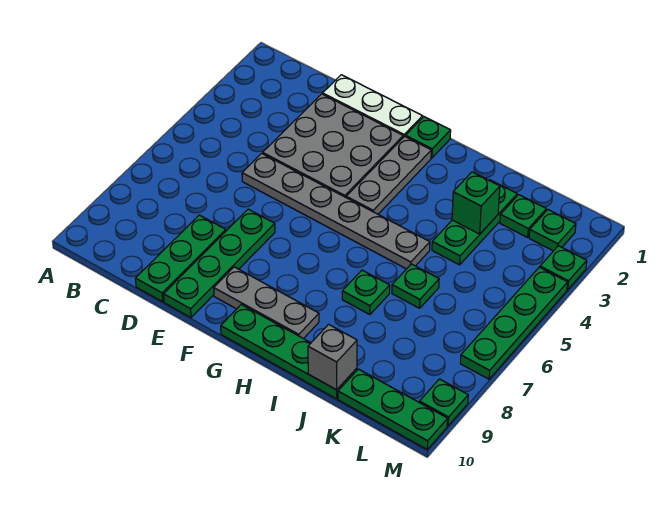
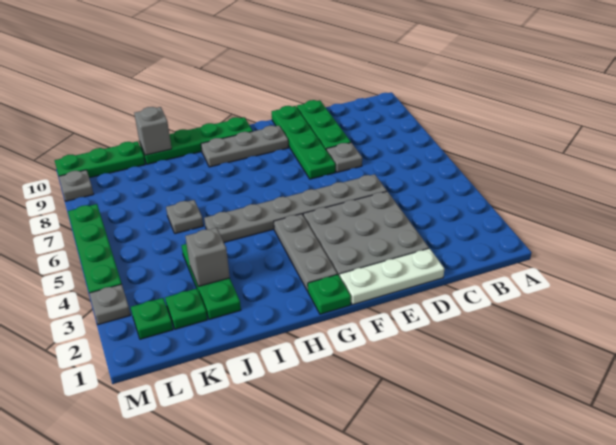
none -> grey plate D7 level 1
green plate I7 level 1 -> none
green brick J3 level 2 -> grey brick J3 level 2
green plate J6 level 1 -> grey plate J6 level 1
green plate M3 level 1 -> grey plate M3 level 1
green plate M9 level 1 -> grey plate M9 level 1

